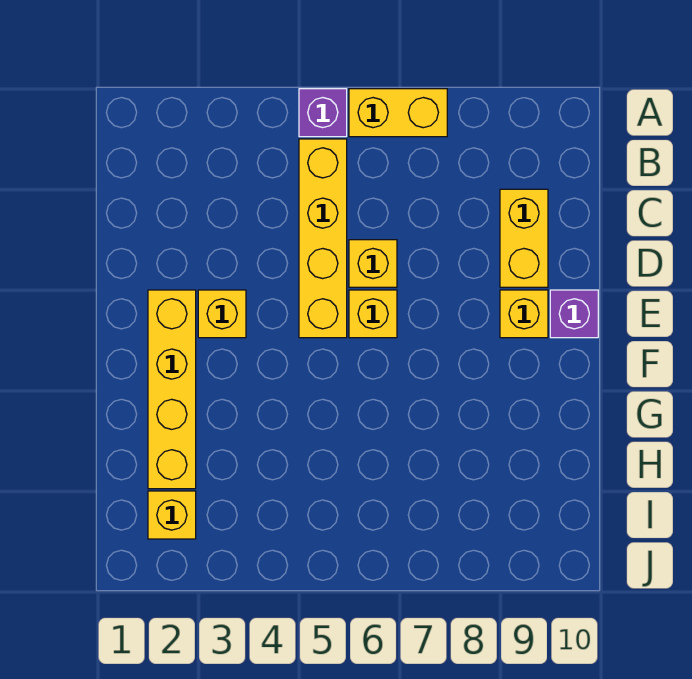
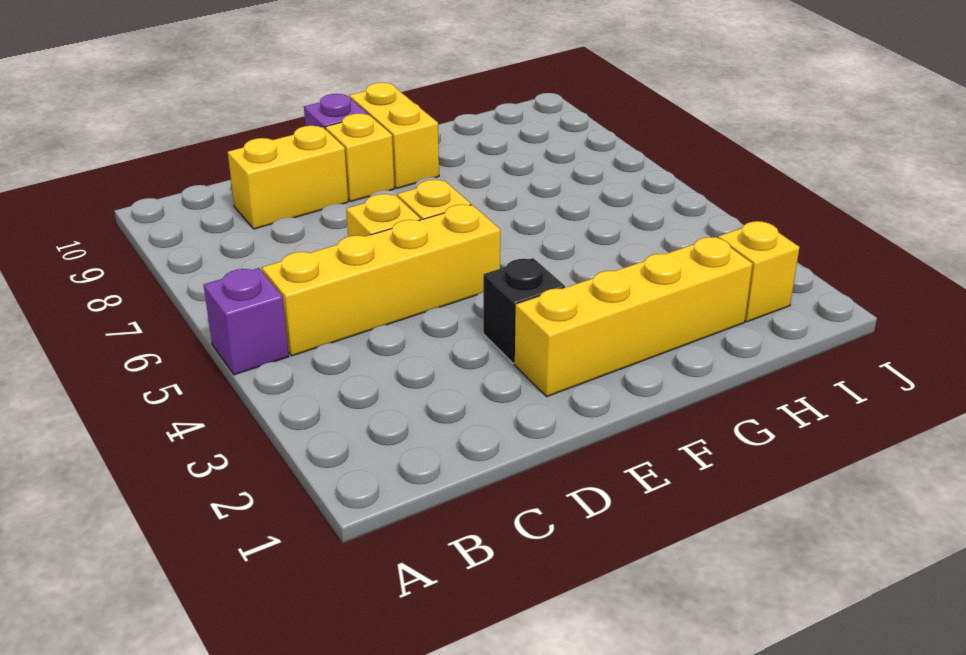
yellow brick A6:A7 level 1 -> yellow brick F9:F10 level 1
yellow brick E3 level 1 -> black brick E3 level 1

